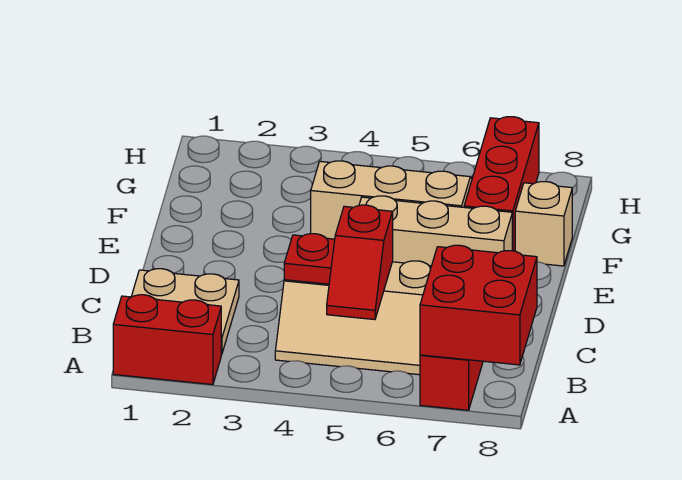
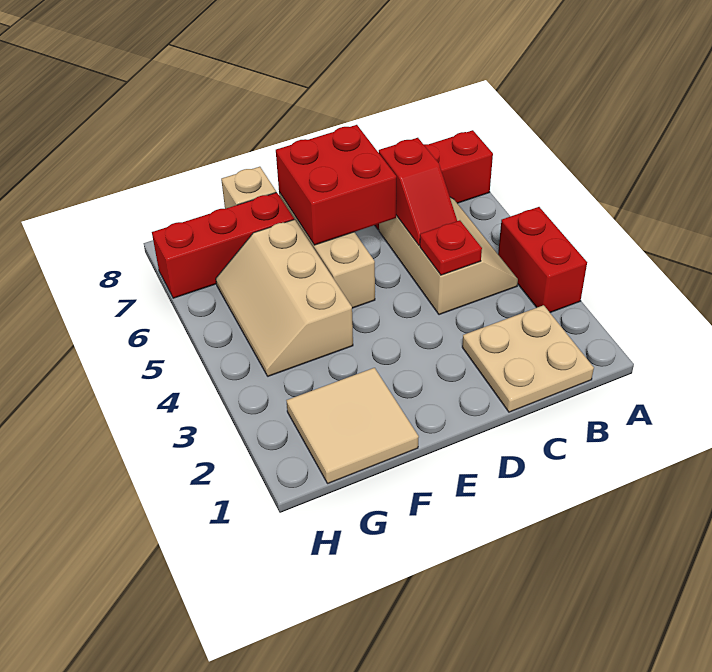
red brick A1:A2 level 1 -> red brick A3:A4 level 1
red brick A7:B8 level 2 -> red brick D6:E7 level 2
red slope B5:C5 level 2 top C -> red slope C5:C6 level 2 top 6
none -> tan tile F1:G2 level 1

